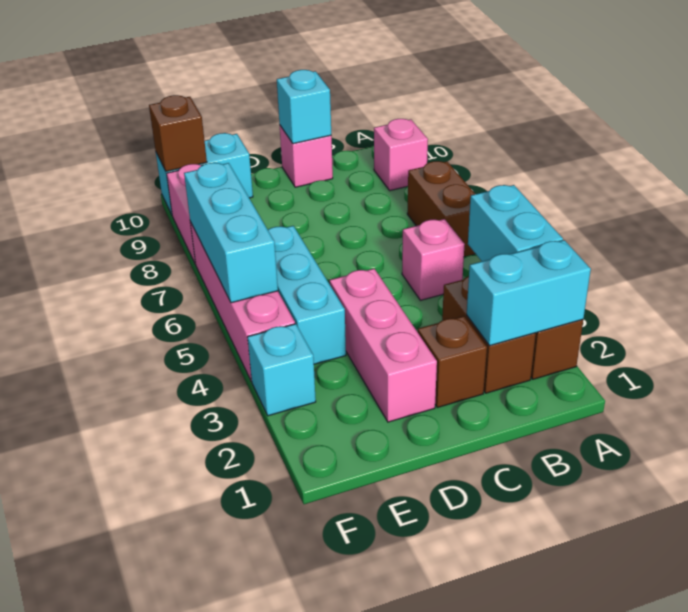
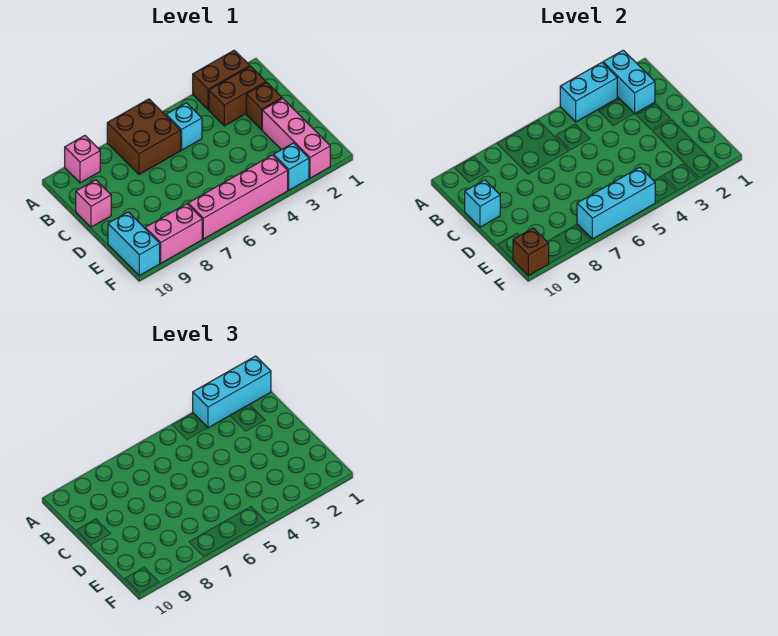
brown brick A6:A7 level 1 -> brown brick A6:B7 level 1
pink brick B5 level 1 -> cyan brick B5 level 1
pink brick D2:D4 level 1 -> pink brick D2:F2 level 1
cyan brick E4:E6 level 1 -> cyan brick A1:A3 level 3

